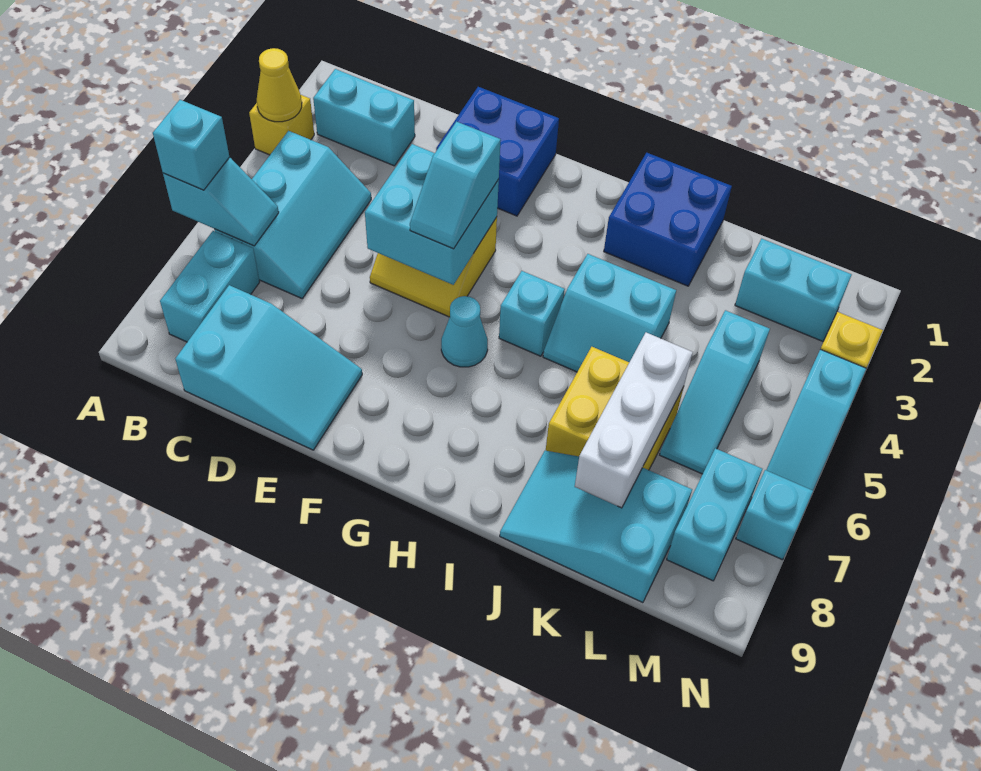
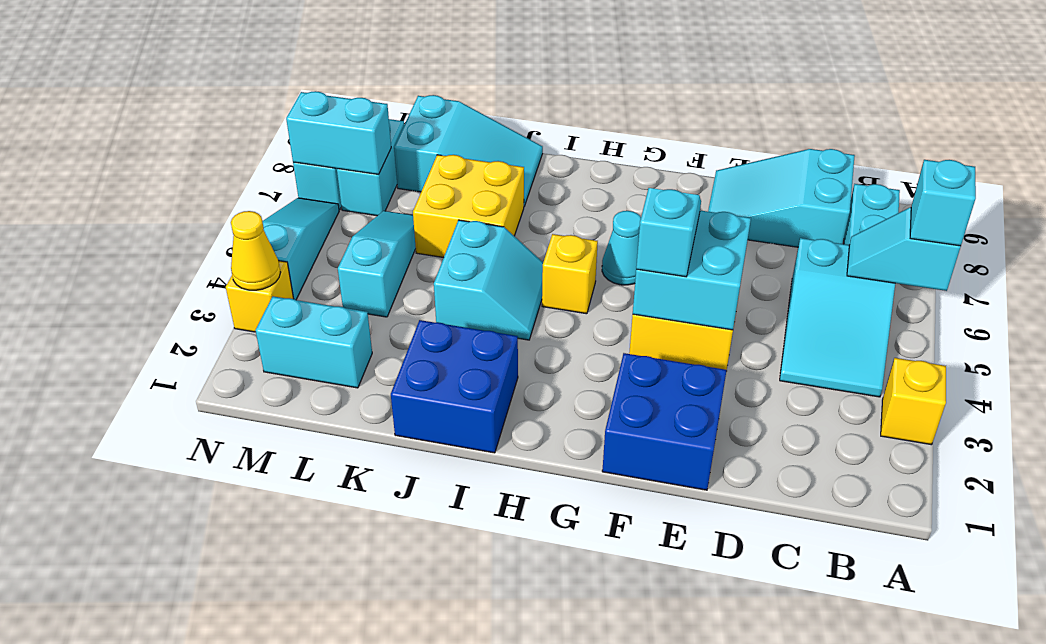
yellow cone A3 level 2 -> yellow cone N3 level 2
cyan brick B2:C2 level 1 -> cyan brick M7:N7 level 2
cyan slope B4:C6 level 1 top B -> cyan slope B4:C6 level 1 top 6
cyan brick H5 level 1 -> yellow brick H5 level 1
cyan slope I4:J5 level 1 top 4 -> cyan slope I4:J5 level 1 top J
white brick K6:K8 level 2 -> none

